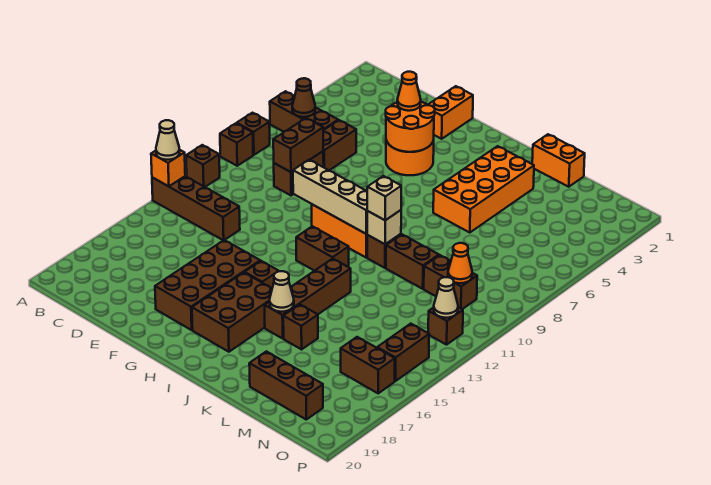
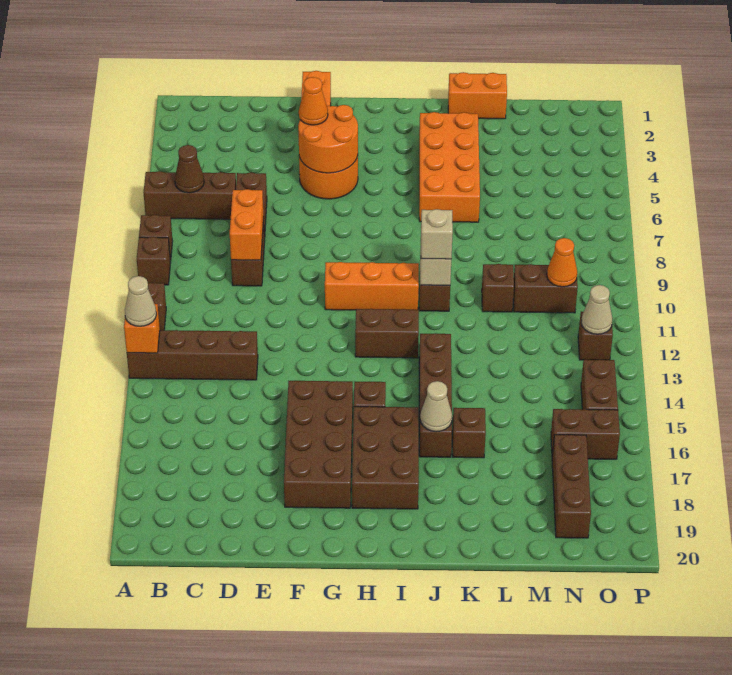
brown brick D8:D9 level 2 -> orange brick D8:D9 level 2
tan brick F10:I10 level 2 -> none
brown brick K10:L10 level 1 -> brown brick L10 level 1
brown brick L19:N19 level 1 -> brown brick N17:N19 level 1

